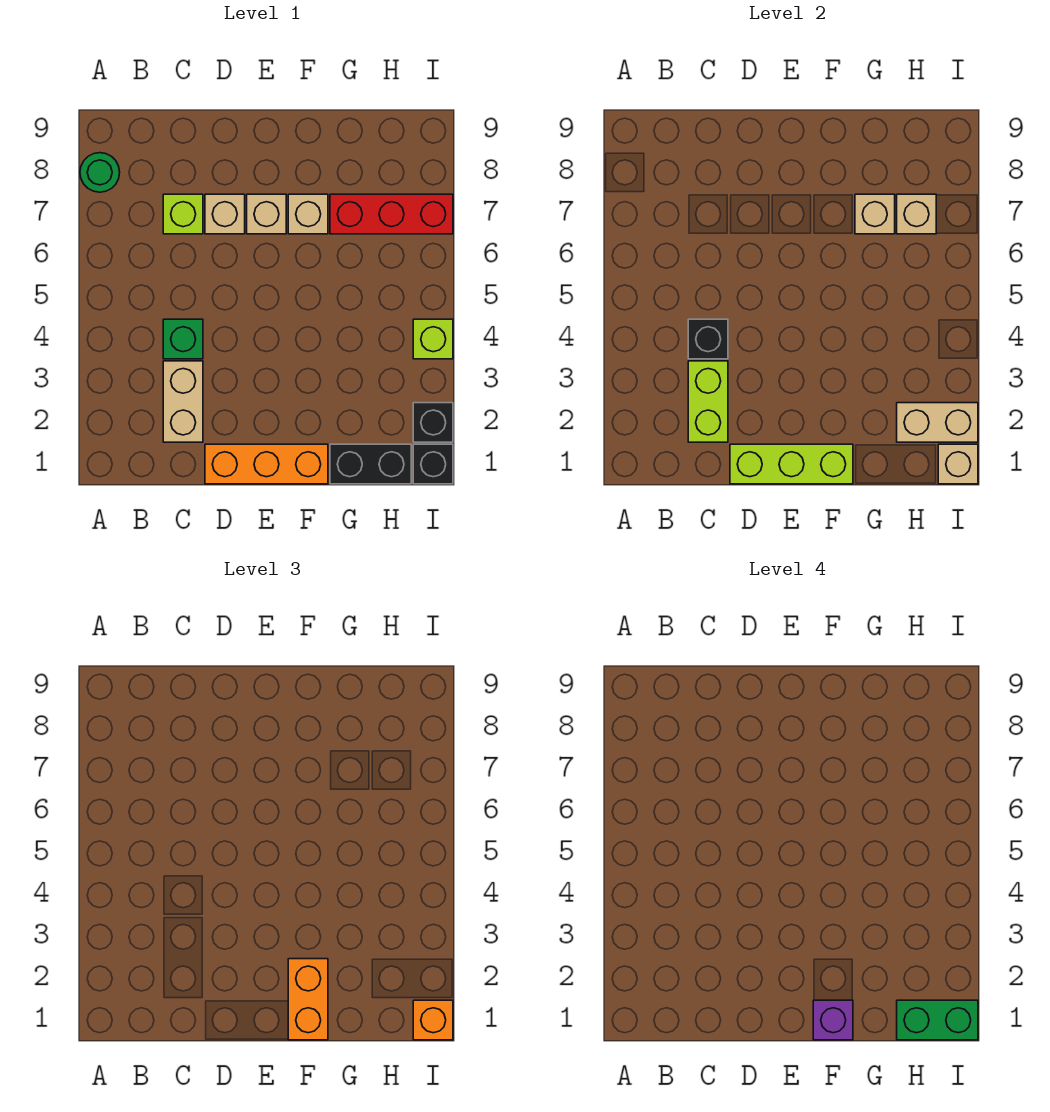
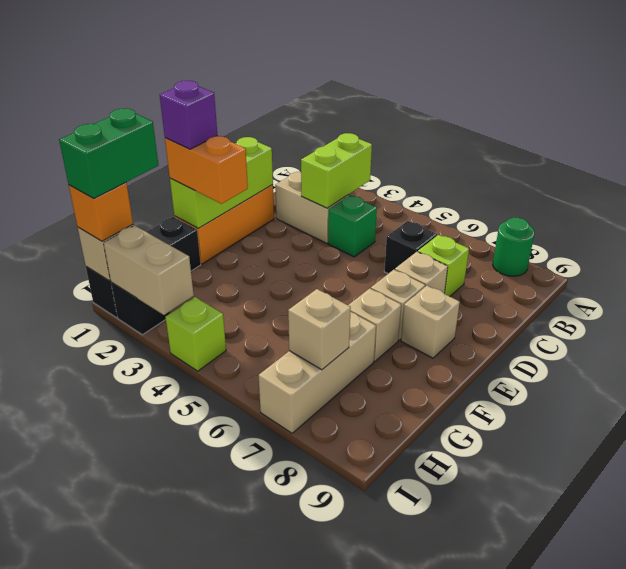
lime brick C2:C3 level 2 -> lime brick B3:C3 level 2
black brick C4 level 2 -> black brick C6 level 1
red brick G7:I7 level 1 -> tan brick G7:I7 level 1
tan brick G7 level 2 -> tan brick E8 level 1
tan brick H2:I2 level 2 -> tan brick I2:I3 level 2

